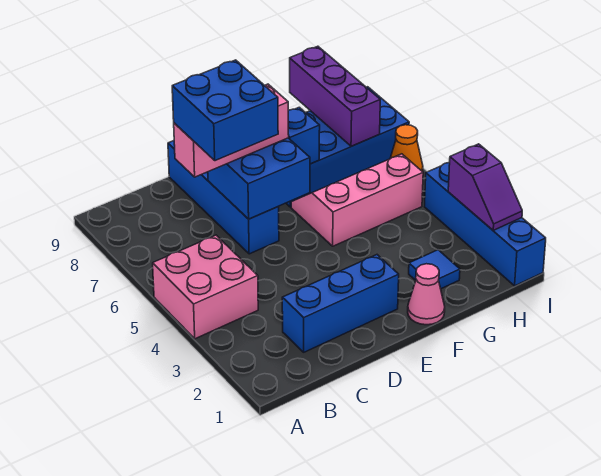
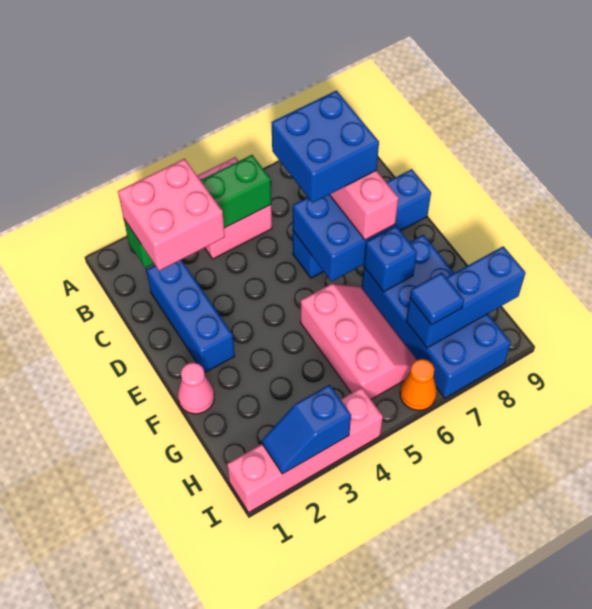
none -> green brick B2:B5 level 2
none -> pink brick B2:C3 level 3
blue tile G2 level 1 -> blue tile H7 level 3
purple brick H7:H9 level 2 -> blue brick H7:H9 level 2
blue brick I1:I4 level 1 -> pink brick I1:I4 level 1
purple slope I2:I3 level 2 top 3 -> blue slope I2:I3 level 2 top 3

